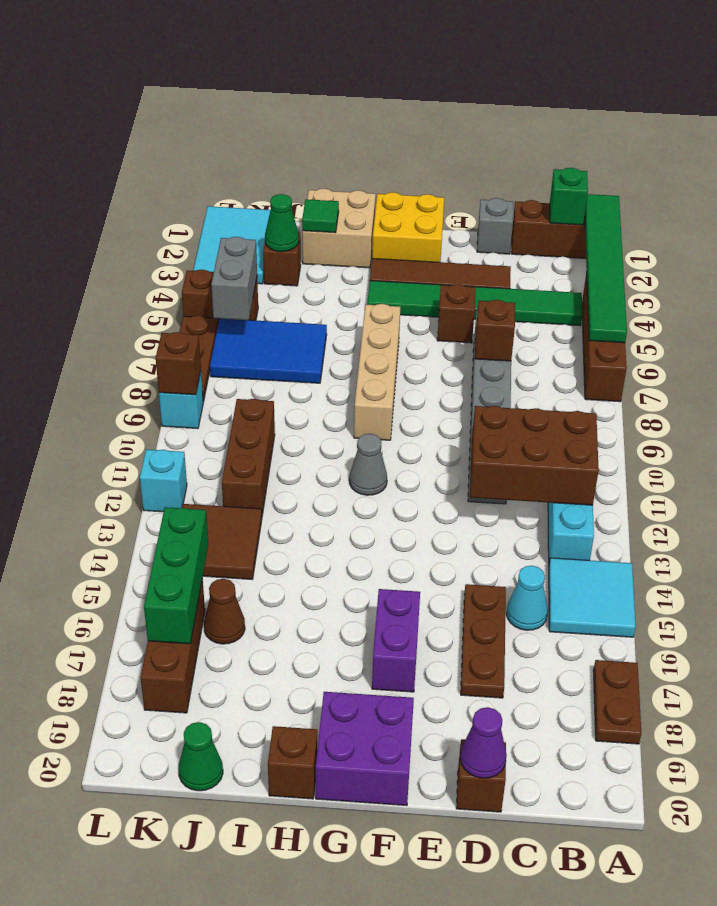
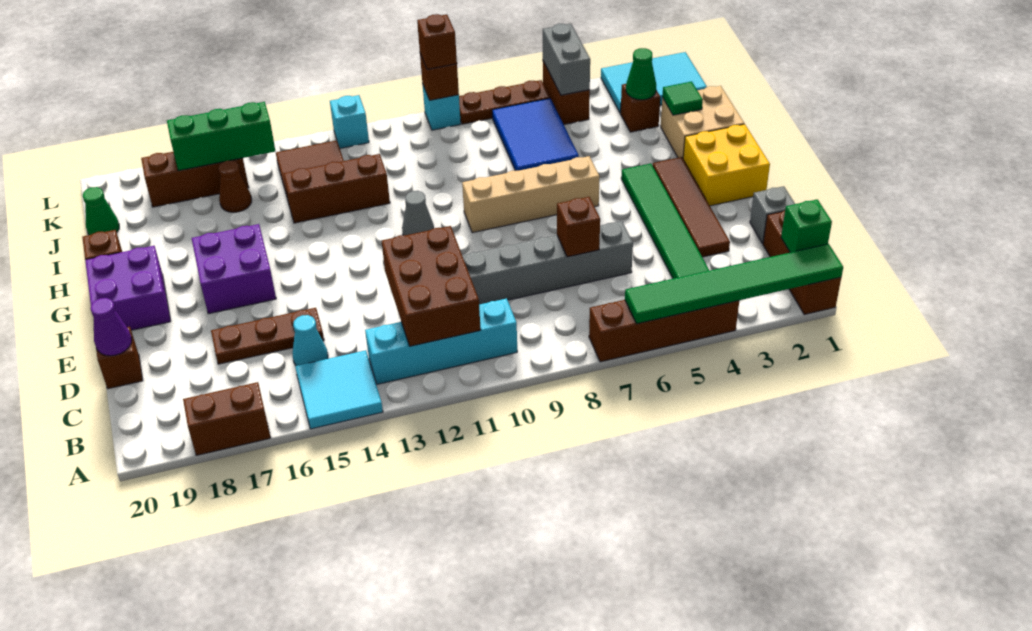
brown plate A17:A18 level 1 -> brown brick A17:A18 level 1
brown brick E5 level 1 -> brown brick L9 level 3
purple brick F16:F17 level 1 -> purple brick F16:G17 level 1
brown brick J10:J12 level 1 -> brown brick I12:I14 level 1
grey brick K5:K6 level 2 -> grey brick K5:L5 level 2

